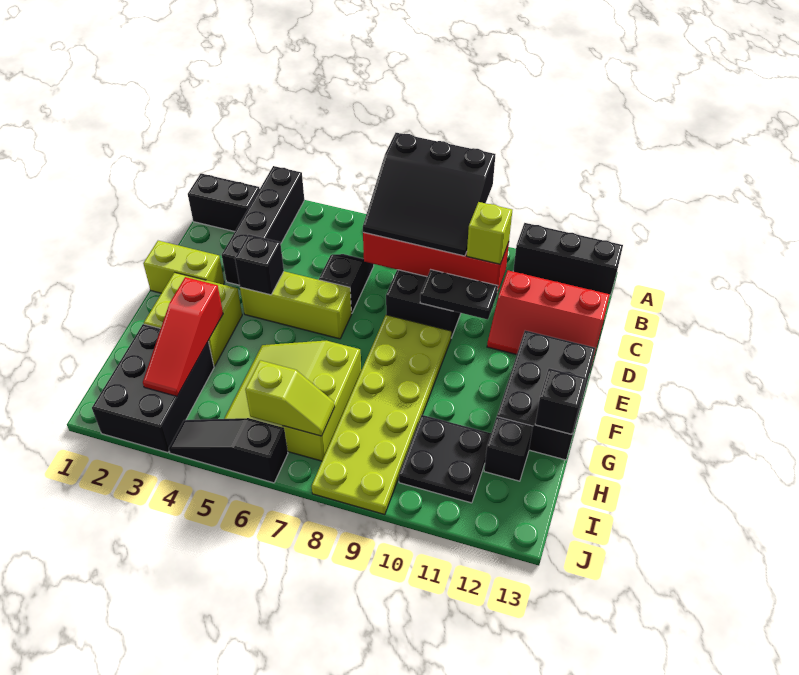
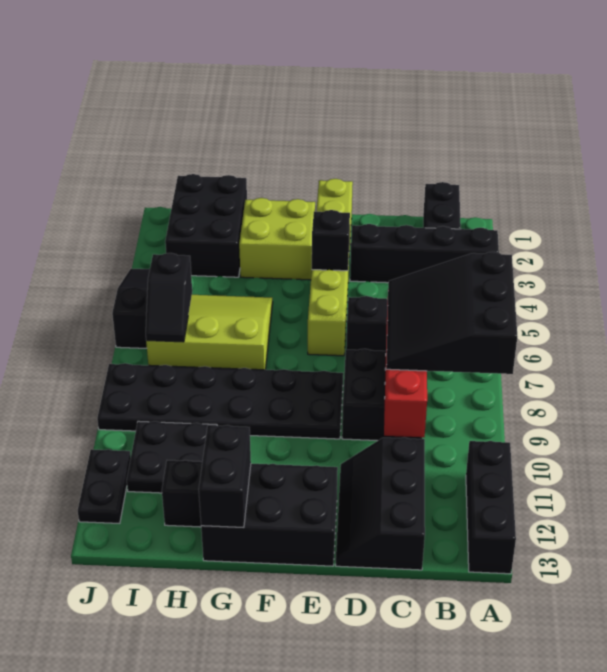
lime brick C10 level 3 -> none
red slope C11:D13 level 1 top C -> black slope C11:D13 level 1 top C
black plate D9:D10 level 2 -> black plate J11:J12 level 1
lime plate E8:J9 level 1 -> black plate E8:J9 level 1
red slope G3:I3 level 2 top G -> none
black brick G13 level 2 -> black brick G12:G13 level 2
black brick H2:J3 level 1 -> black brick H1:I3 level 1
lime slope I6:I7 level 2 top 6 -> black slope I6:I7 level 2 top 6

